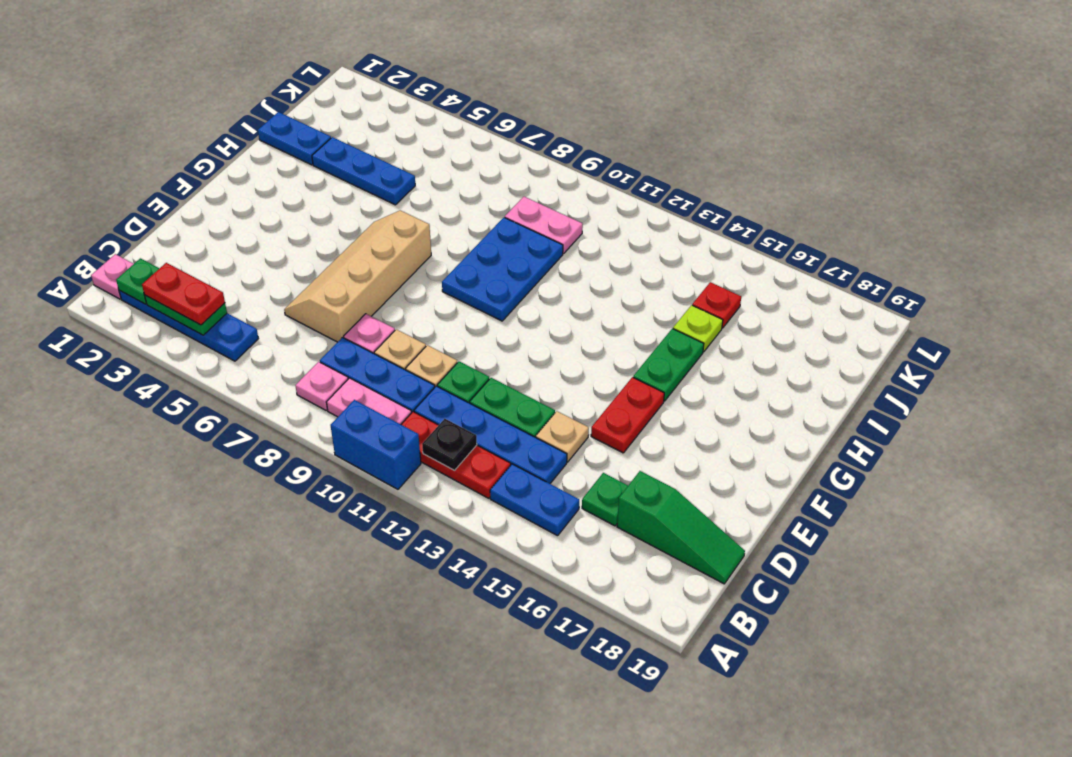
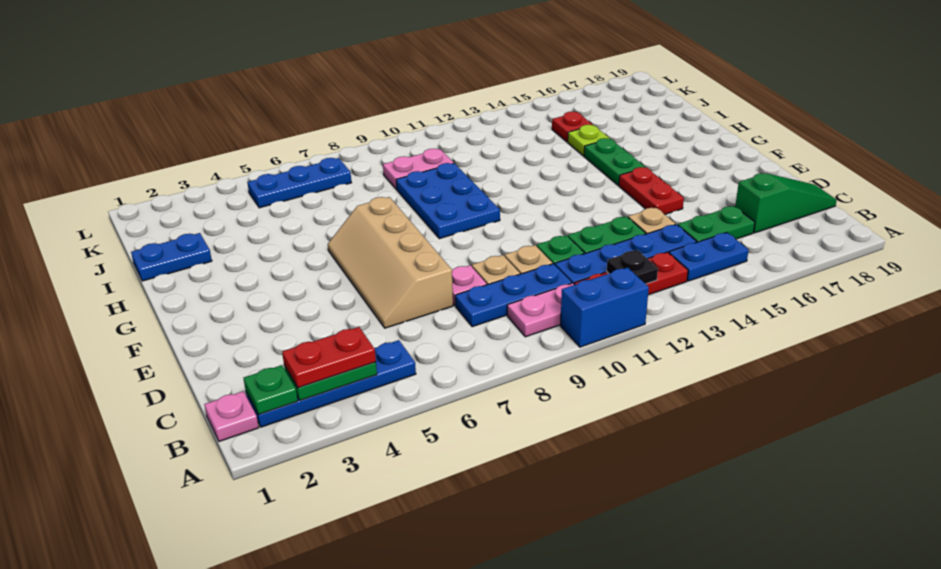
pink plate B8 level 1 -> none
green plate C16 level 1 -> green plate C15:C16 level 1
blue plate I3:I5 level 1 -> blue plate K5:K7 level 1

